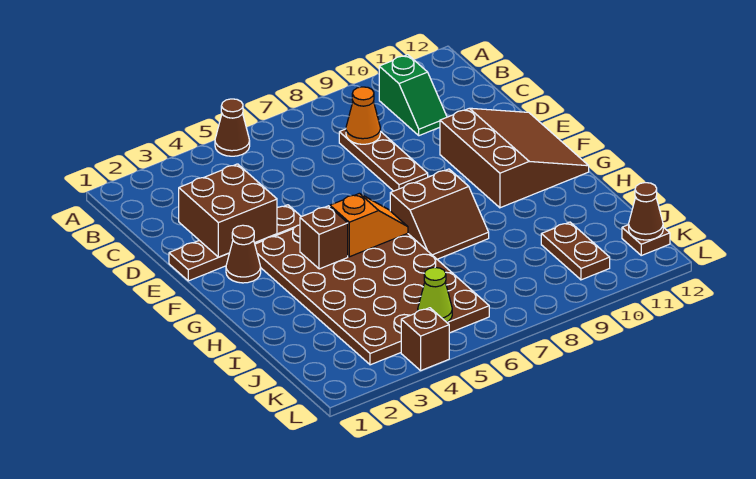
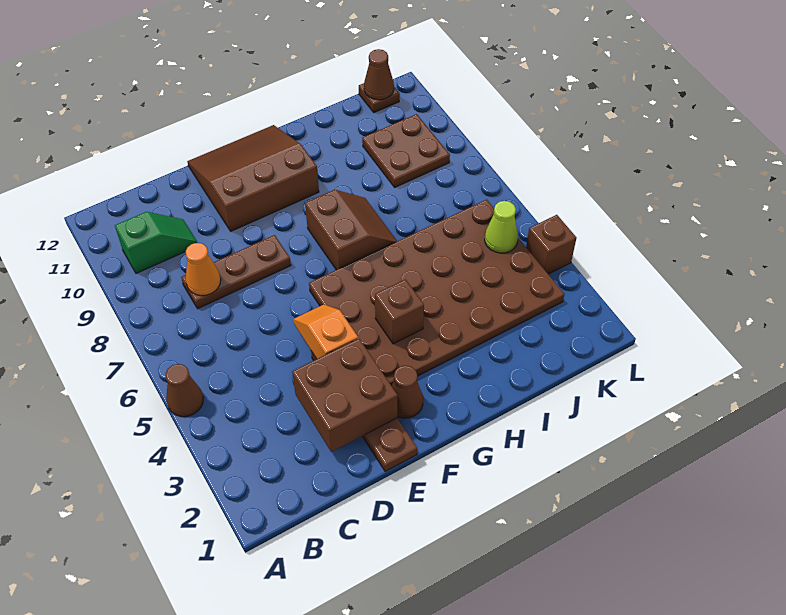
orange slope G5:G6 level 2 top 5 -> orange slope E4:E5 level 2 top 4
brown plate J10:K10 level 1 -> brown plate J9:K10 level 1

